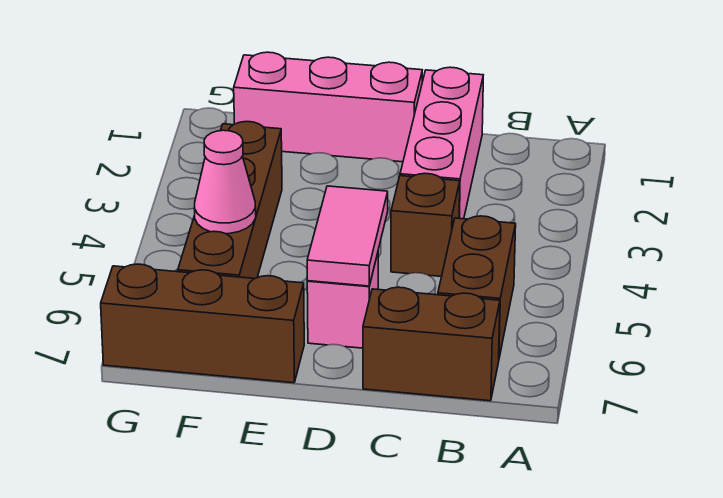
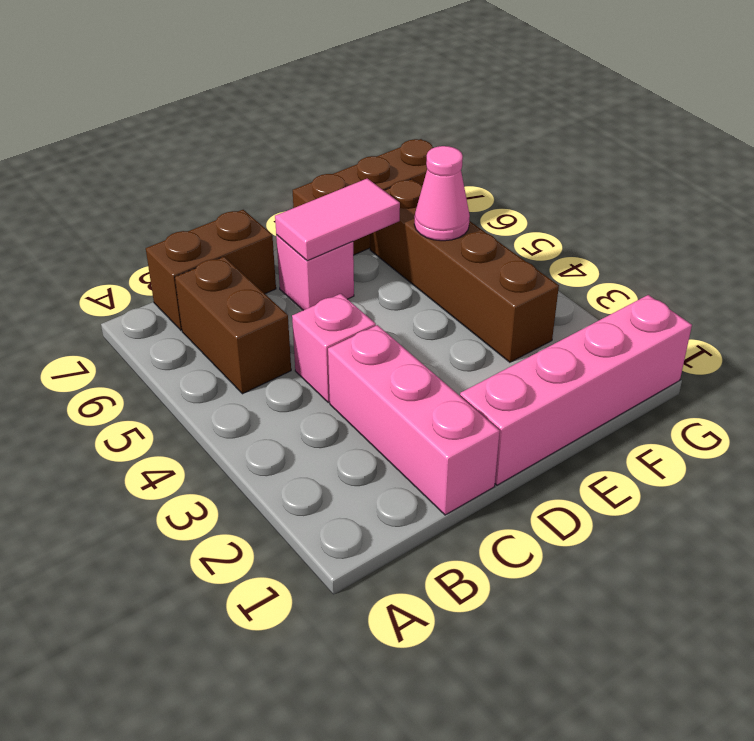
brown brick C4 level 1 -> pink brick C4 level 1
pink brick D1:F1 level 1 -> pink brick D1:G1 level 1
pink tile D5:D6 level 2 -> pink tile D6:E6 level 2

